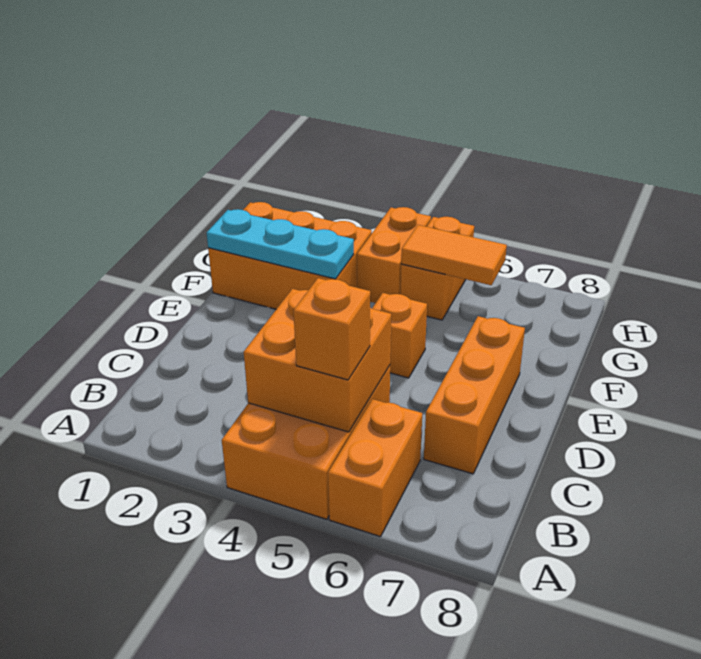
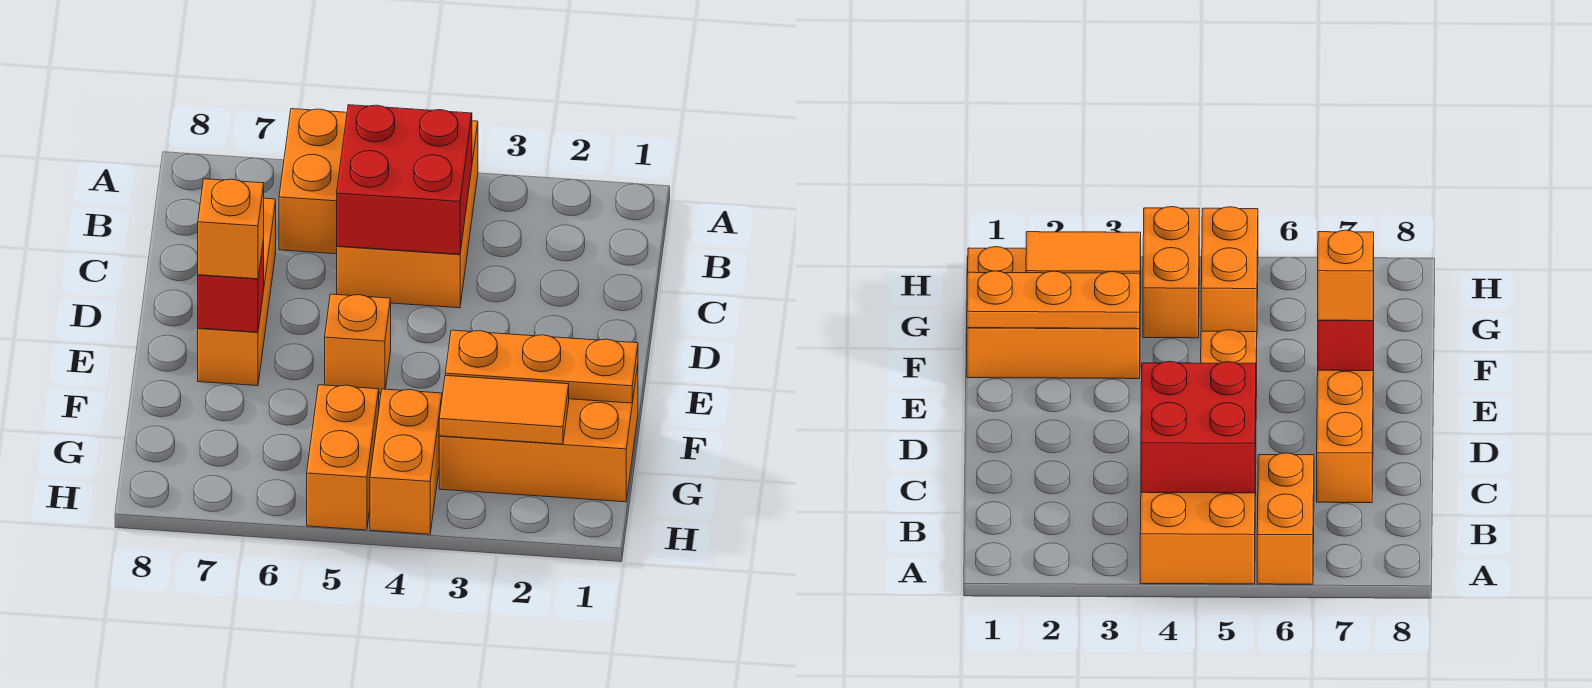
orange brick B4:C5 level 2 -> red brick B4:C5 level 2
orange brick B5 level 3 -> orange brick E7 level 3
none -> red brick E7 level 2
cyan plate F1:F3 level 2 -> orange plate F1:F3 level 2
orange tile G5:G6 level 2 -> orange tile G2:G3 level 2

